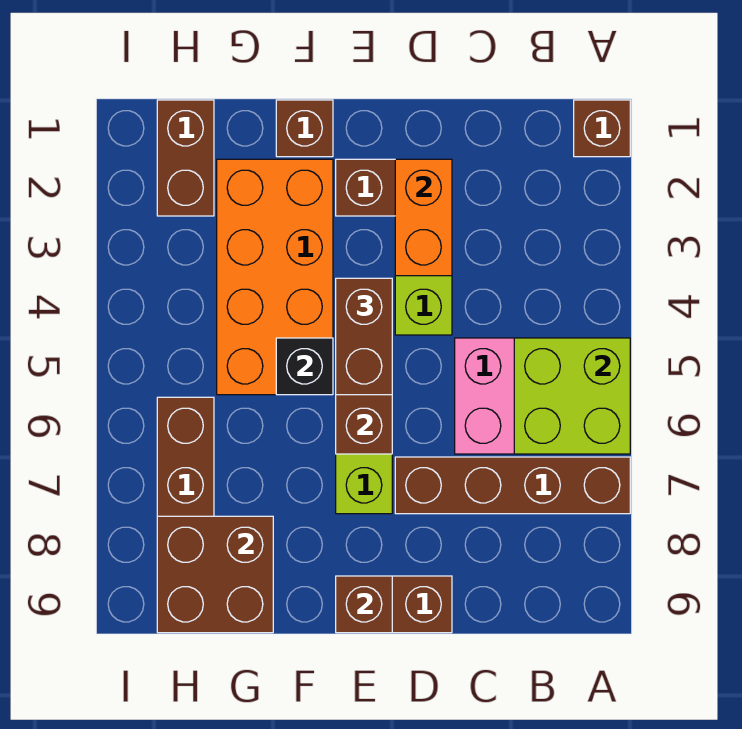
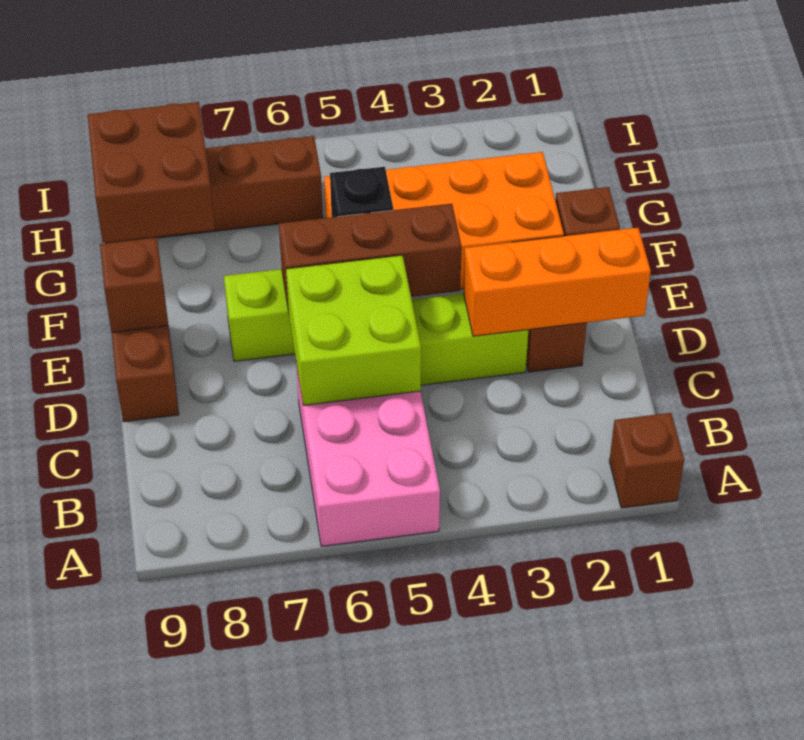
lime brick A5:B6 level 2 -> lime brick C5:D6 level 2
brown brick A7:D7 level 1 -> none
orange brick D2:D3 level 2 -> orange brick D1:D3 level 2
brown brick E4:E5 level 3 -> none
brown brick H1:H2 level 1 -> none

